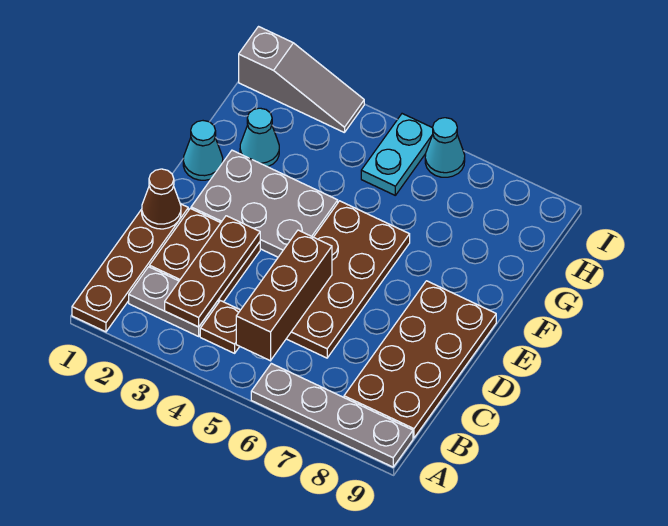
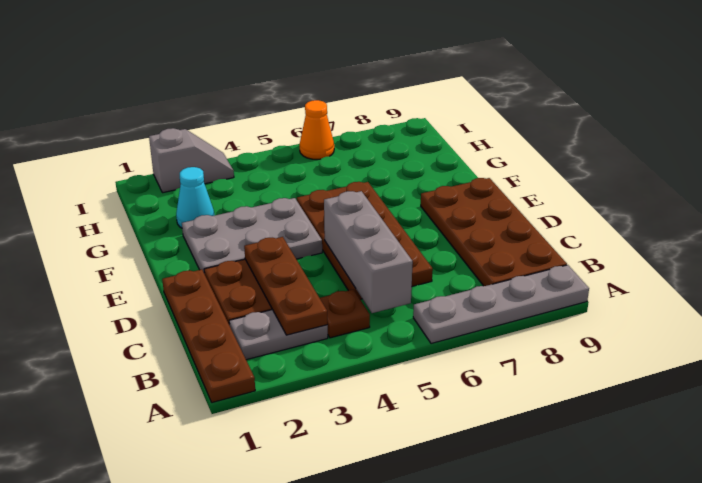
brown brick B5:D5 level 2 -> grey brick B5:D5 level 2
brown cone D1 level 2 -> none
cyan cone F1 level 1 -> none
cyan plate H5:I5 level 1 -> none
grey slope I1:I3 level 1 top 1 -> grey slope I2:I3 level 1 top 2
cyan cone I6 level 1 -> orange cone I6 level 1

